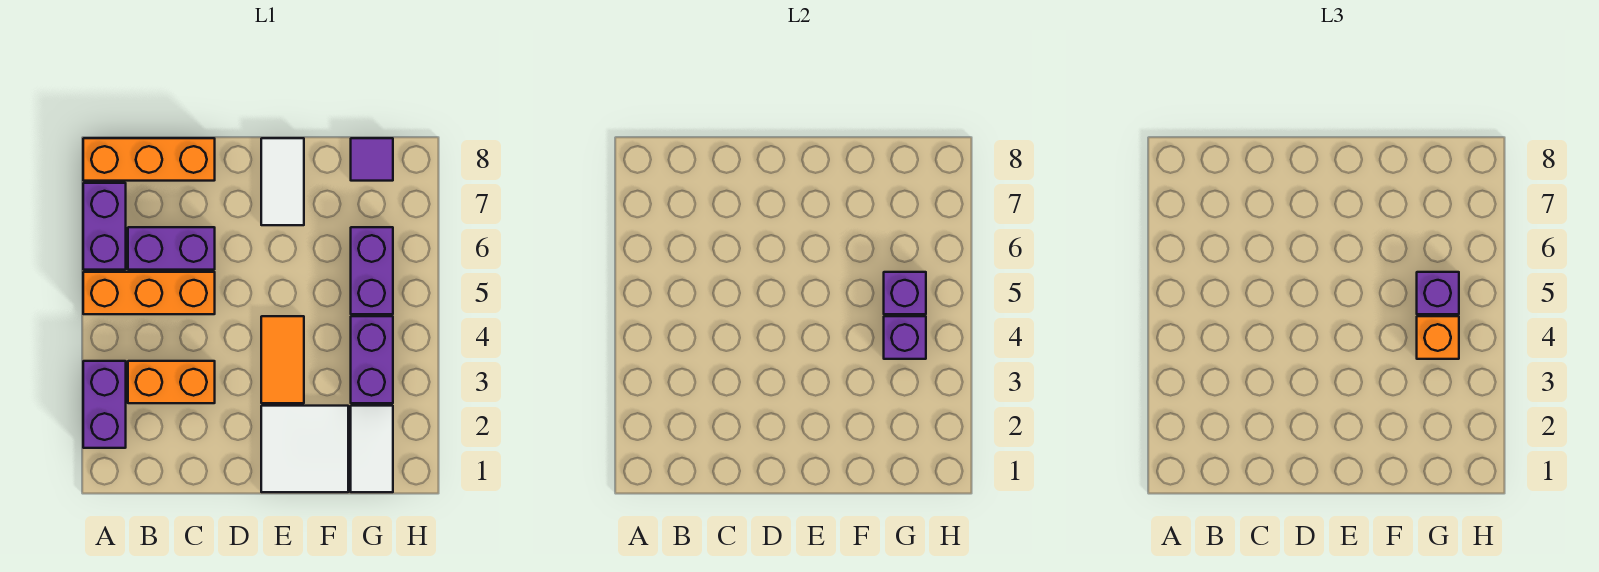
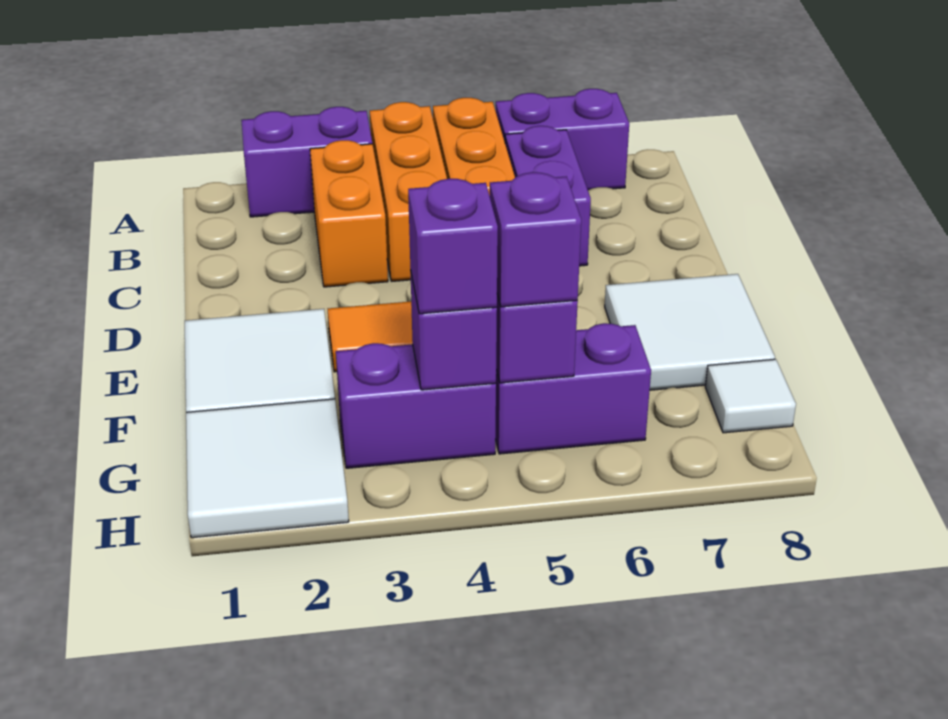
orange brick A8:C8 level 1 -> orange brick A4:C4 level 1
white tile E7:E8 level 1 -> white tile E7:F8 level 1
white tile G1:G2 level 1 -> white tile G1:H2 level 1
orange brick G4 level 3 -> purple brick G4 level 3
purple tile G8 level 1 -> white tile G8 level 1

